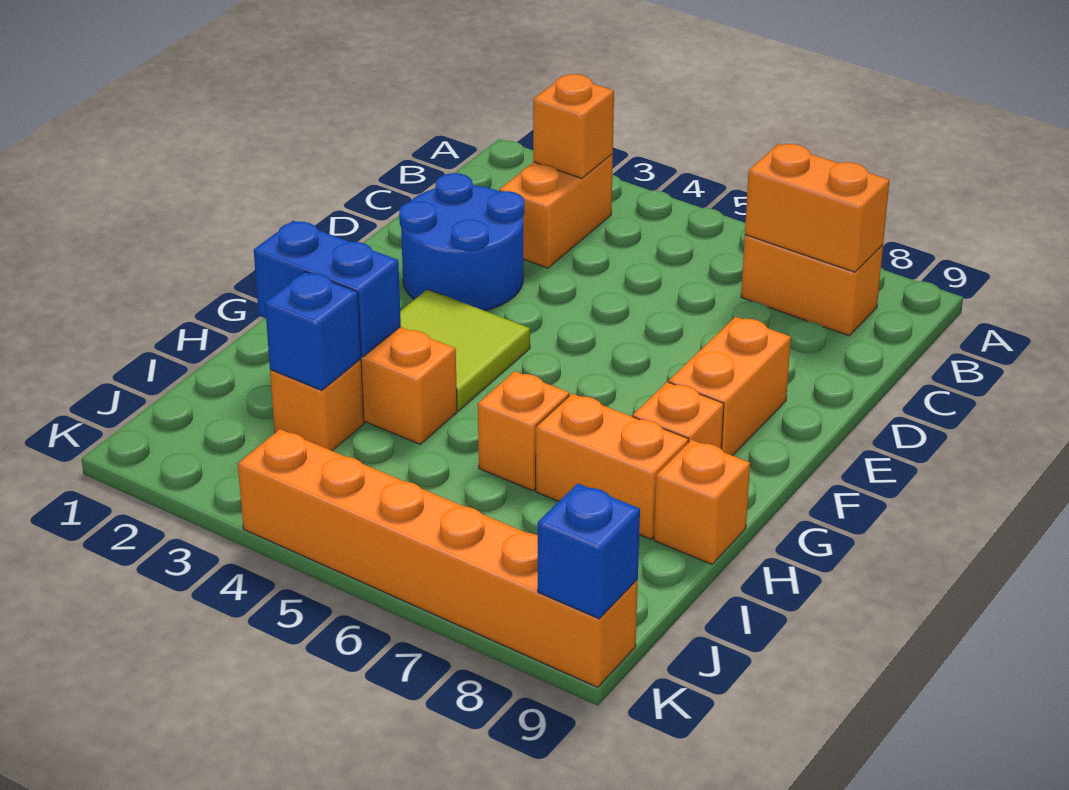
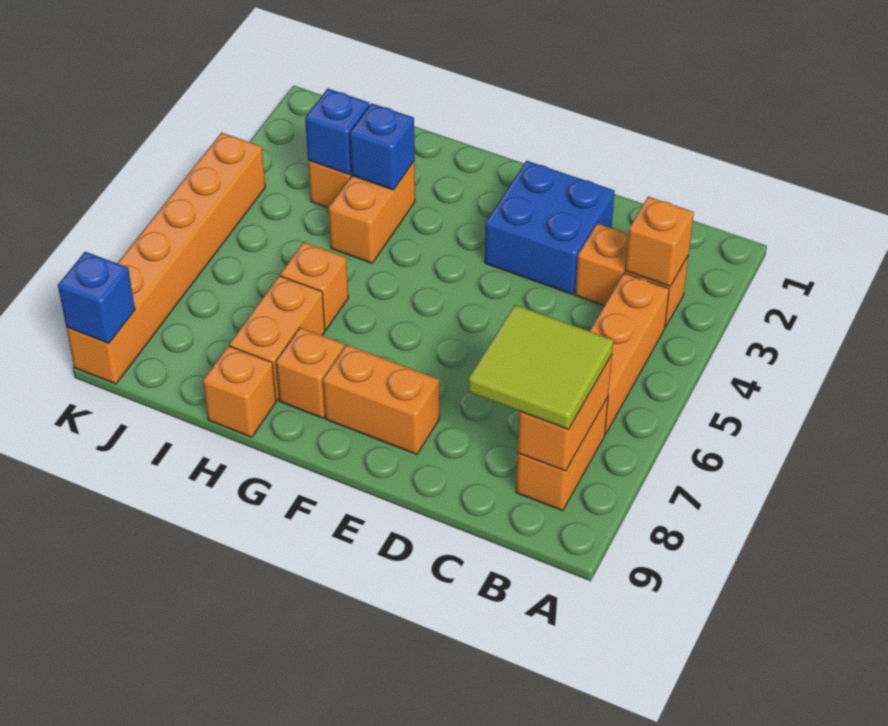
none -> orange brick B4:B6 level 1
blue round brick D2:E3 level 1 -> blue brick D2:E3 level 1
lime tile F3:G4 level 1 -> lime tile B7:C8 level 3
blue brick H2:H3 level 2 -> blue brick H3 level 2

